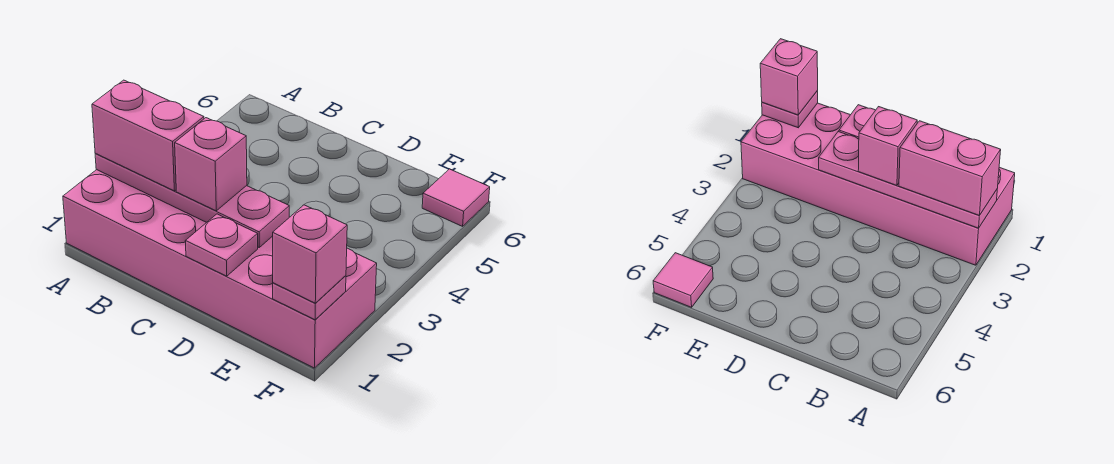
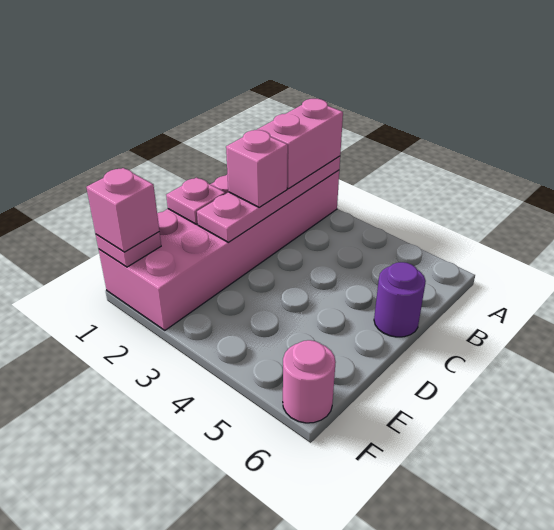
none -> purple round brick C6 level 1
pink tile F6 level 1 -> pink round brick F6 level 1

